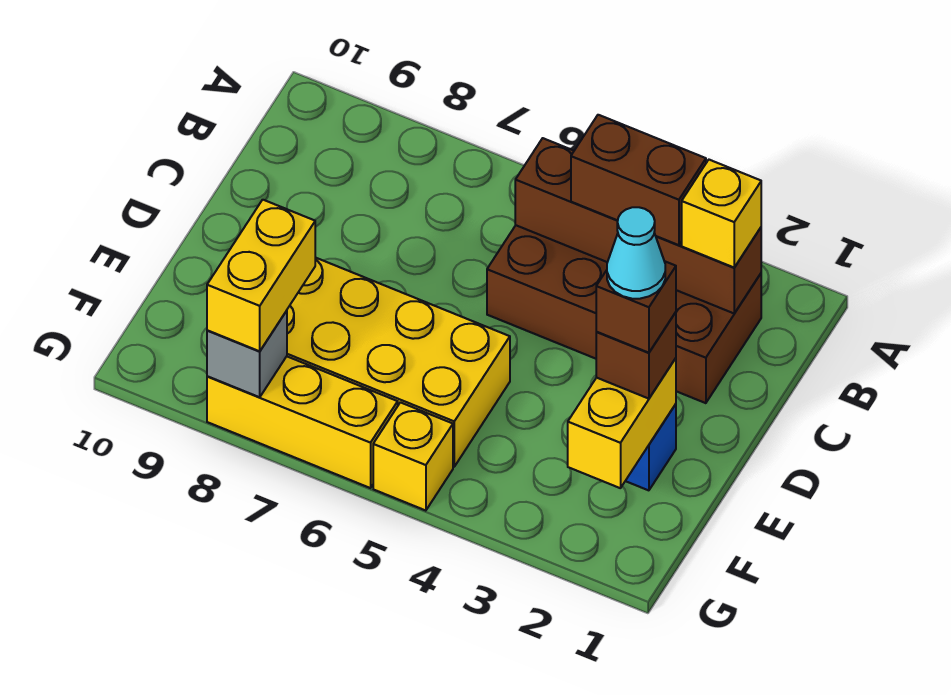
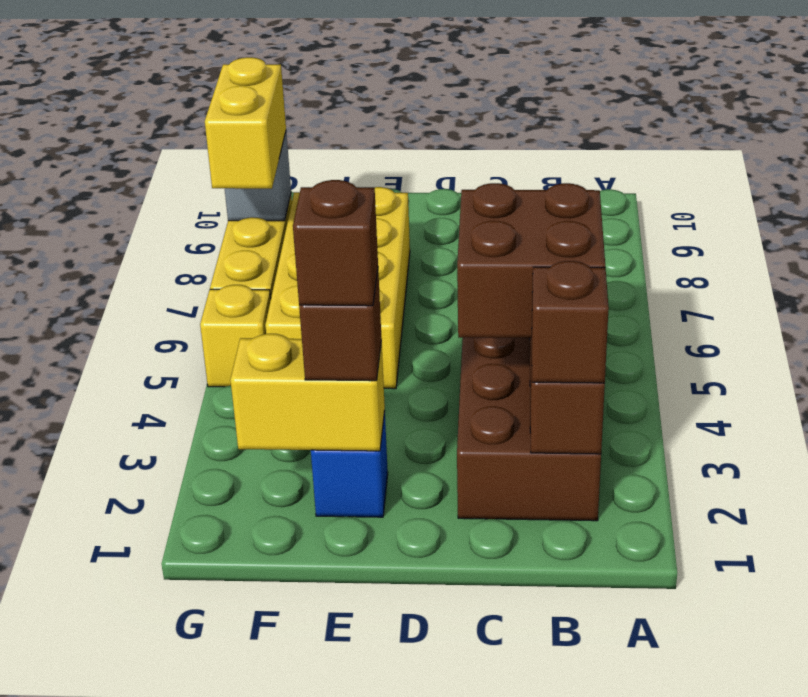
yellow brick B2 level 3 -> brown brick B2 level 3
brown brick B3:B4 level 3 -> brown brick B3:C4 level 3
cyan cone E2 level 5 -> none
yellow brick F8:G8 level 3 -> yellow brick G7:G8 level 3

